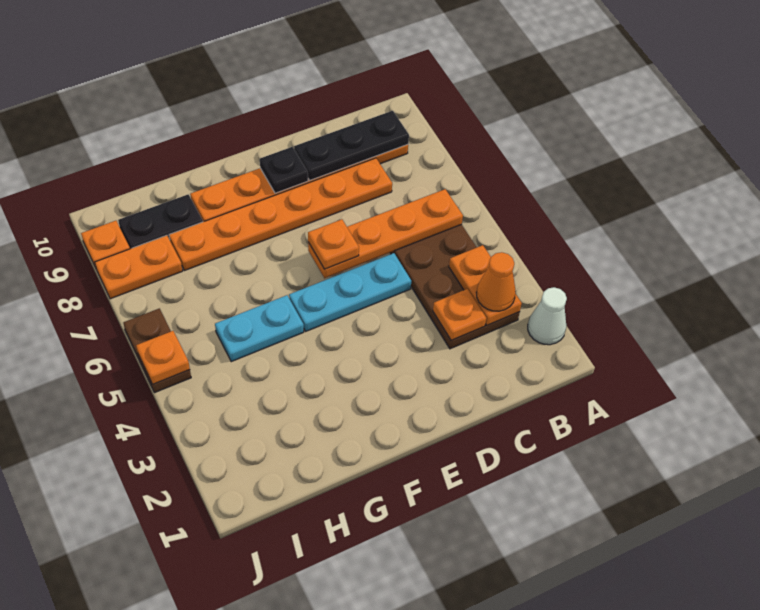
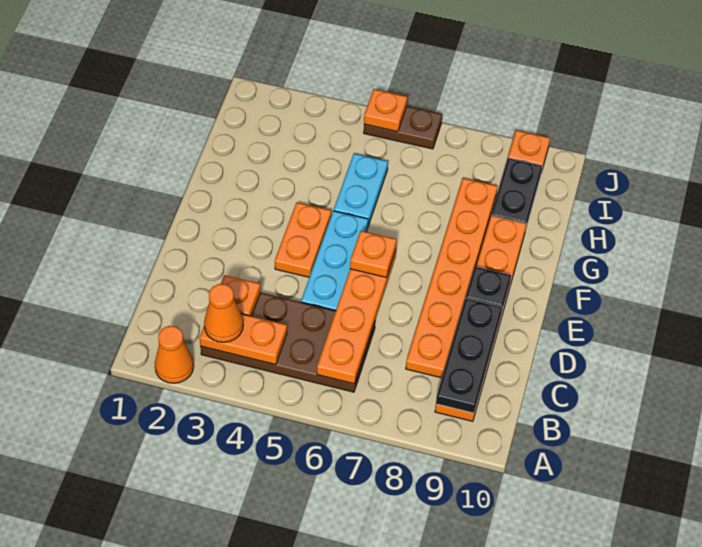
white cone A2 level 1 -> orange cone A2 level 1
orange plate I8:J8 level 1 -> orange plate E4:F4 level 1

